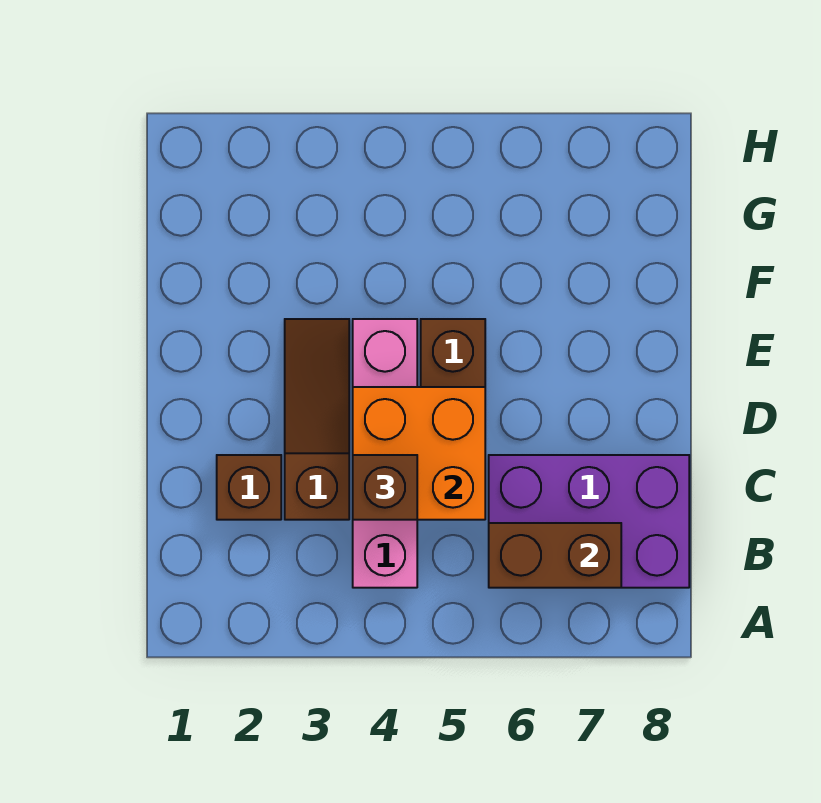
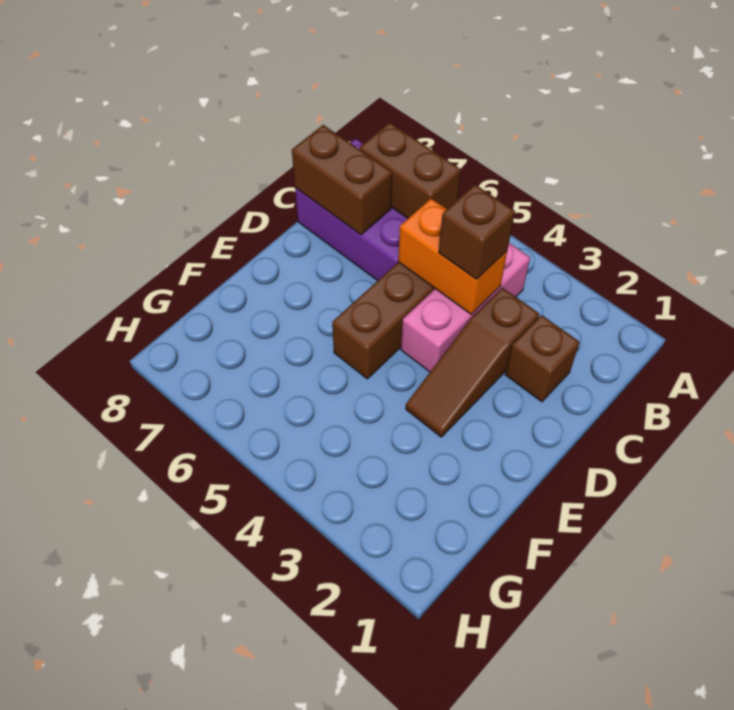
pink brick B4:E4 level 1 -> pink brick B4:D4 level 1
orange brick C4:D5 level 2 -> orange brick C4:C5 level 2
none -> brown brick C7:C8 level 2

